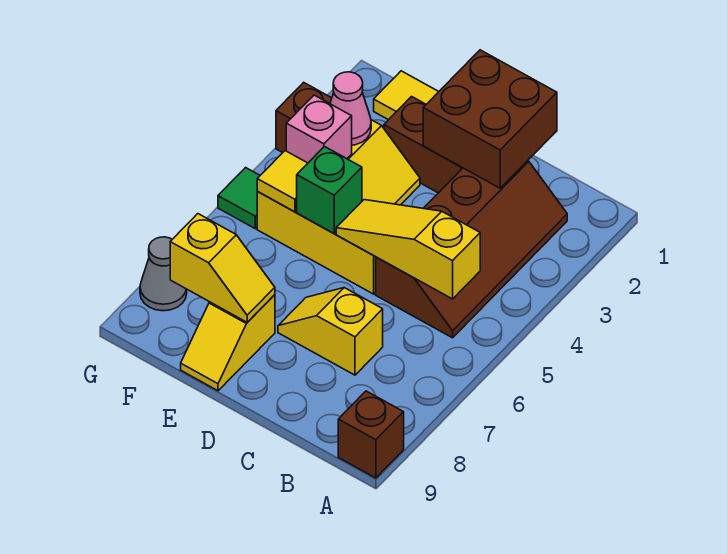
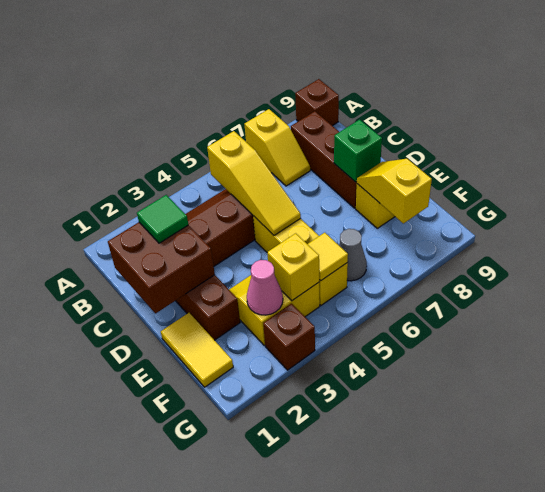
none -> brown brick B8:D8 level 1
yellow slope C7:D7 level 1 top C -> yellow slope A7:B7 level 1 top A
green brick E5 level 2 -> green brick D8 level 2
pink brick F4 level 2 -> yellow brick F4 level 2
green tile G5 level 1 -> green tile C2 level 3
grey cone G8 level 1 -> grey cone F6 level 1

